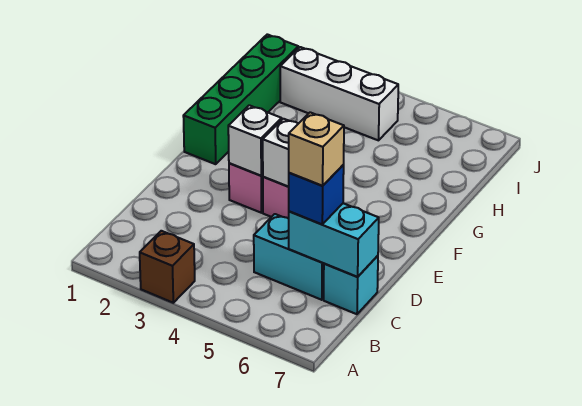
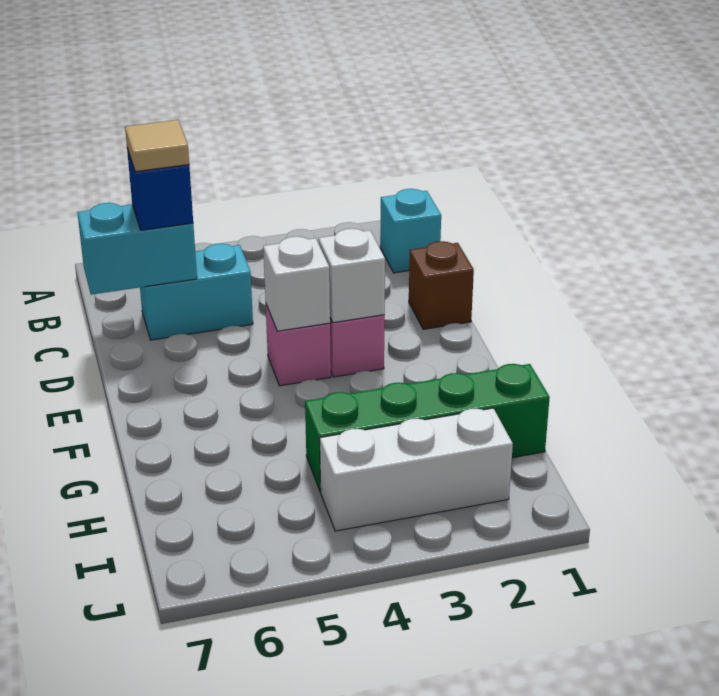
brown brick A3 level 1 -> brown brick D1 level 1
tan brick C6 level 4 -> tan tile C6 level 4
cyan brick C7 level 1 -> cyan brick B1 level 1
green brick F1:I1 level 1 -> green brick H1:H4 level 1

